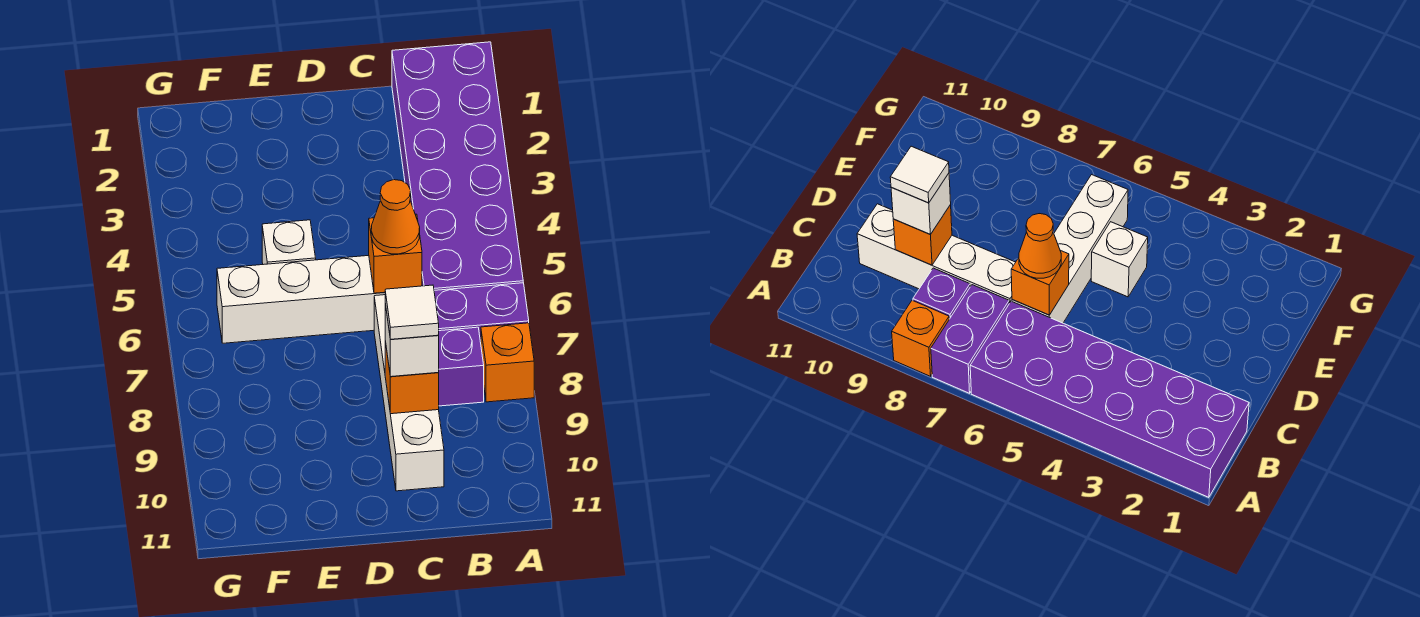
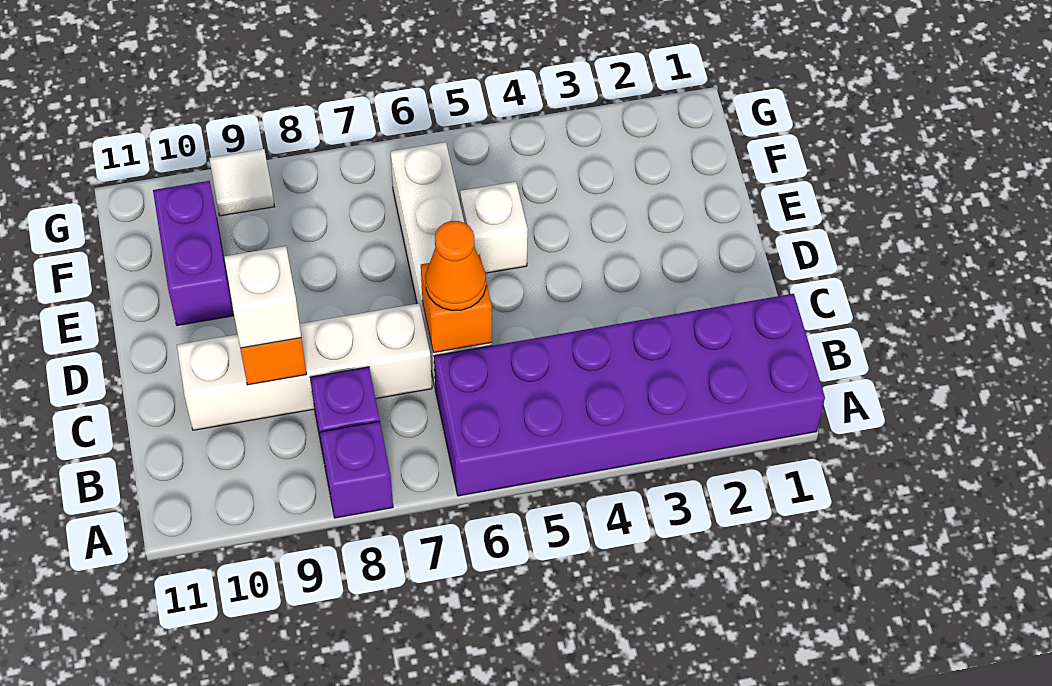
purple brick A7:B7 level 1 -> purple brick E10:F10 level 1
orange brick A8 level 1 -> purple brick A8 level 1
white tile C9 level 4 -> white tile G9 level 1

